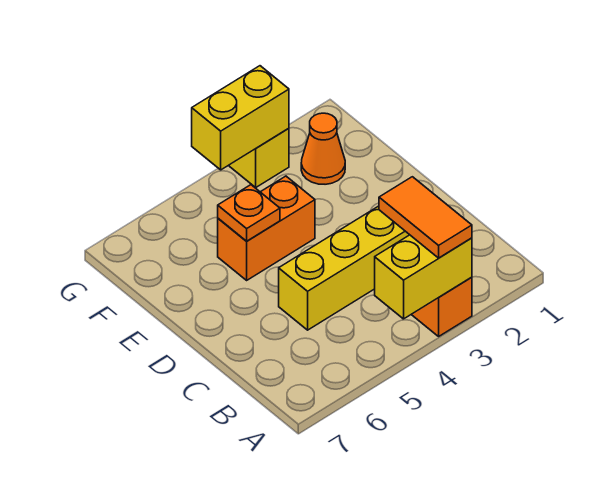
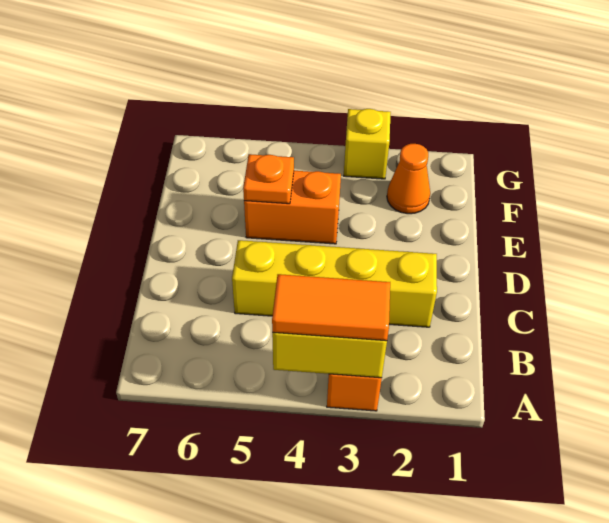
orange tile A3:B3 level 3 -> orange tile A3:A4 level 3
yellow brick G3:G4 level 2 -> none

